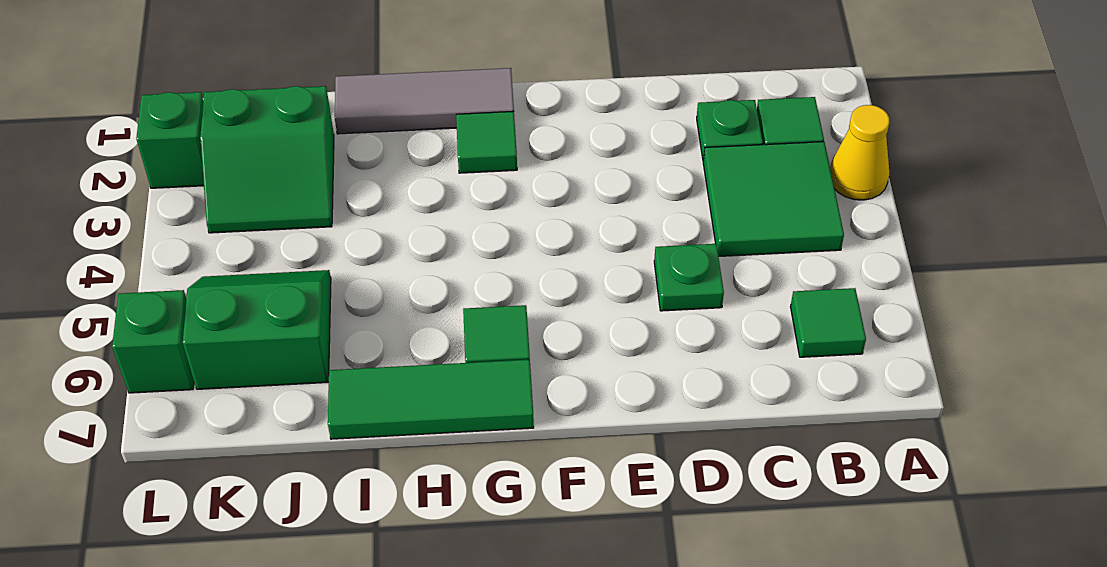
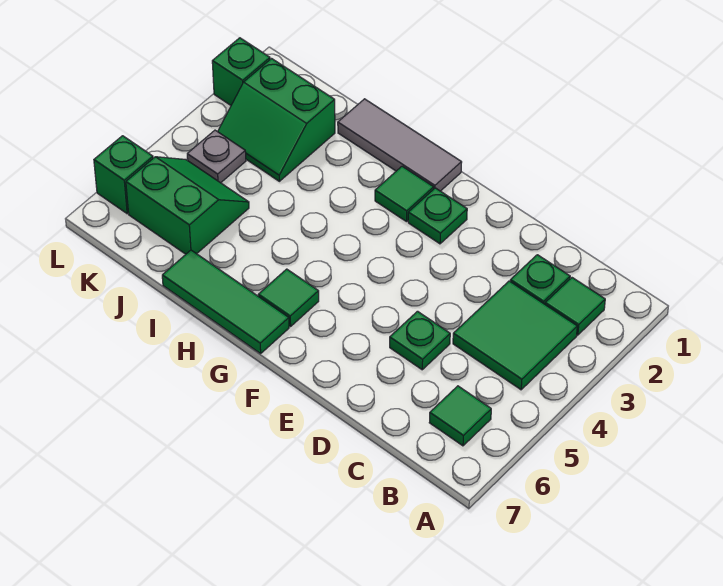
yellow cone A3 level 1 -> none
none -> green plate F2 level 1
none -> grey plate K4 level 1

